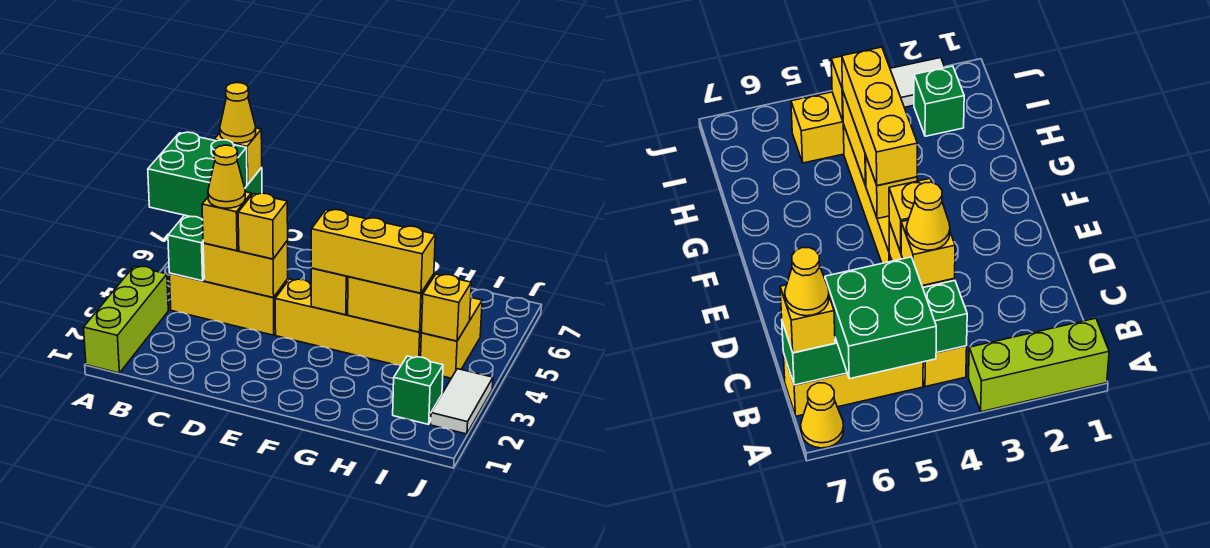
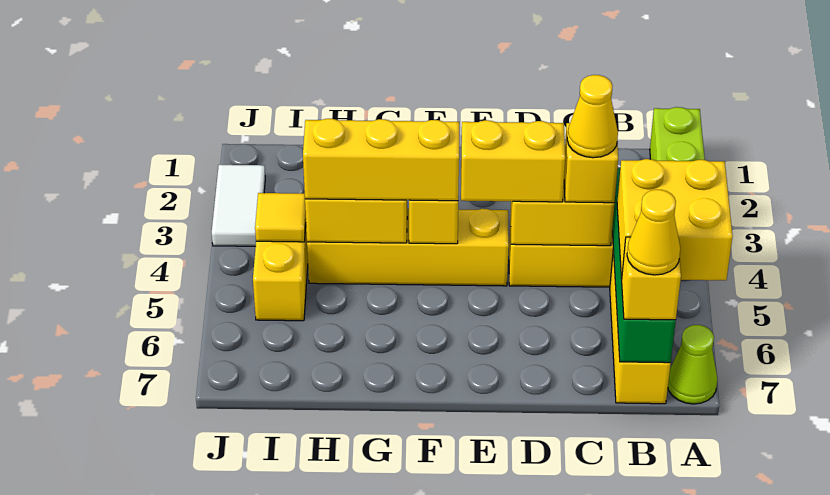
green brick A5:B6 level 3 -> yellow brick A5:B6 level 3
yellow cone A7 level 1 -> lime cone A7 level 1
yellow brick D4 level 3 -> yellow brick D4:E4 level 3
green brick I2 level 1 -> none
yellow brick I4 level 2 -> yellow tile I4 level 2

